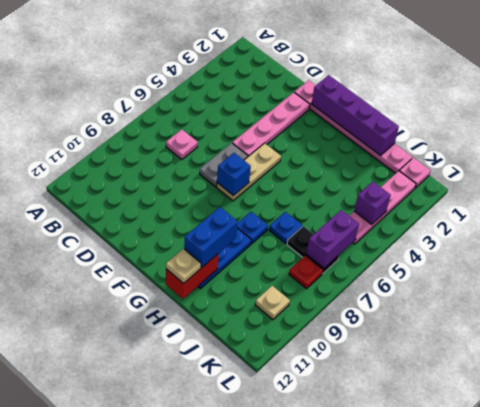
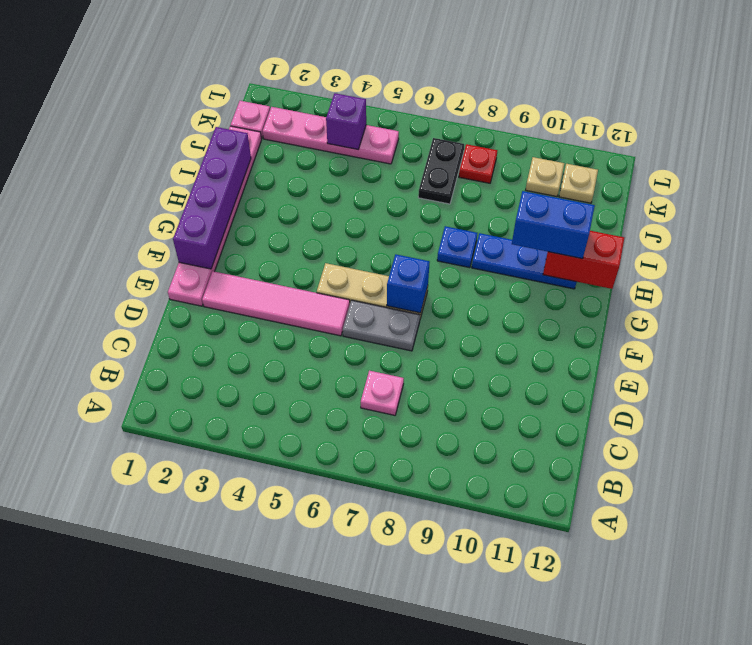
pink plate E2:E5 level 1 -> pink tile E2:E5 level 1
tan plate H12 level 3 -> tan plate K11 level 1
blue plate I7 level 1 -> none
purple brick K6:K7 level 2 -> none

